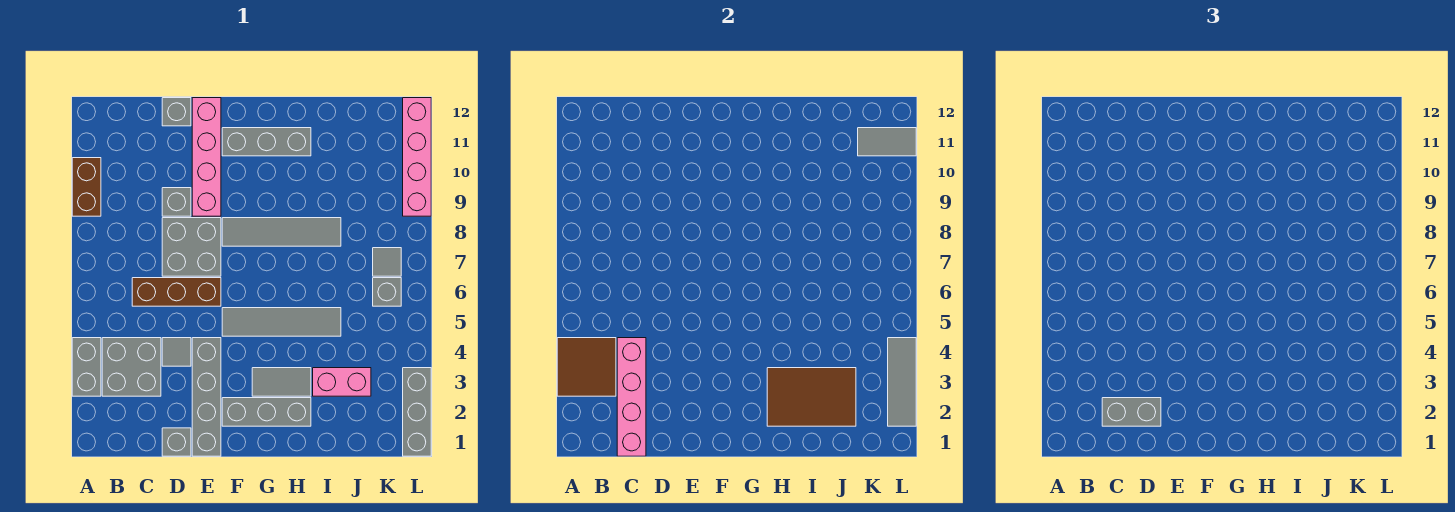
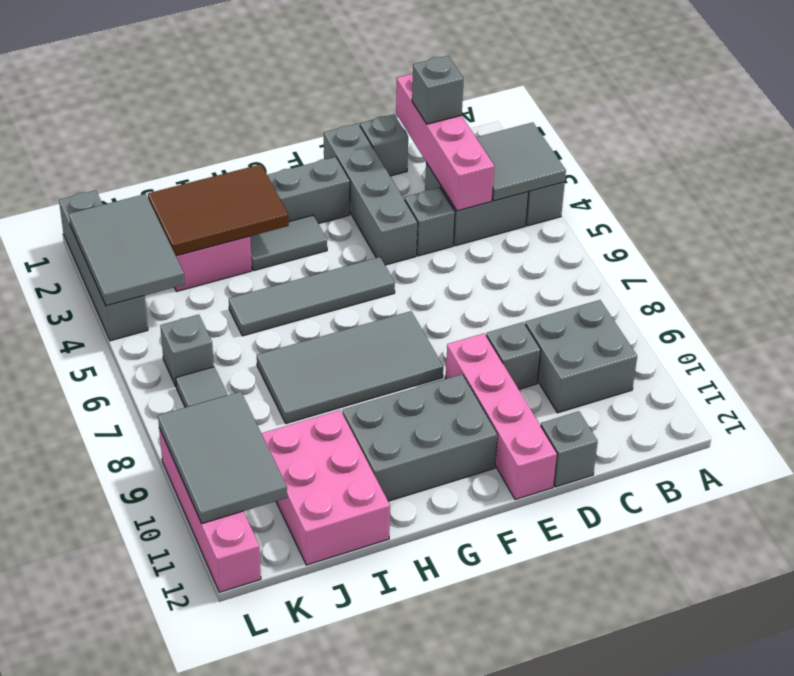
brown tile A3:B4 level 2 -> grey tile A3:B4 level 2
brown brick A9:A10 level 1 -> none
grey brick C2:D2 level 3 -> grey brick C2 level 3
brown brick C6:E6 level 1 -> none
grey tile D4 level 1 -> grey brick D4 level 1
grey brick D7:E8 level 1 -> grey brick B9:C10 level 1
grey tile F8:I8 level 1 -> grey tile F7:I8 level 1
grey brick F11:H11 level 1 -> grey brick F10:H11 level 1
none -> pink brick I10:J12 level 1
grey tile K11:L11 level 2 -> grey tile K9:L11 level 2
grey brick L1:L3 level 1 -> grey brick L1:L4 level 1
grey tile L2:L4 level 2 -> grey tile K2:L4 level 2

